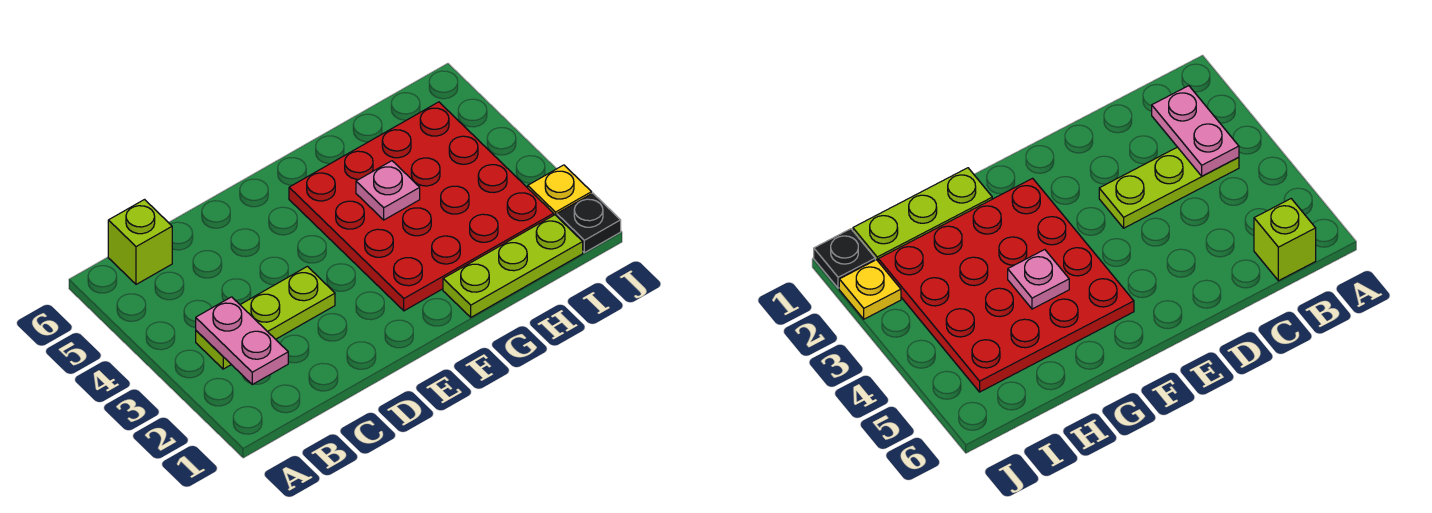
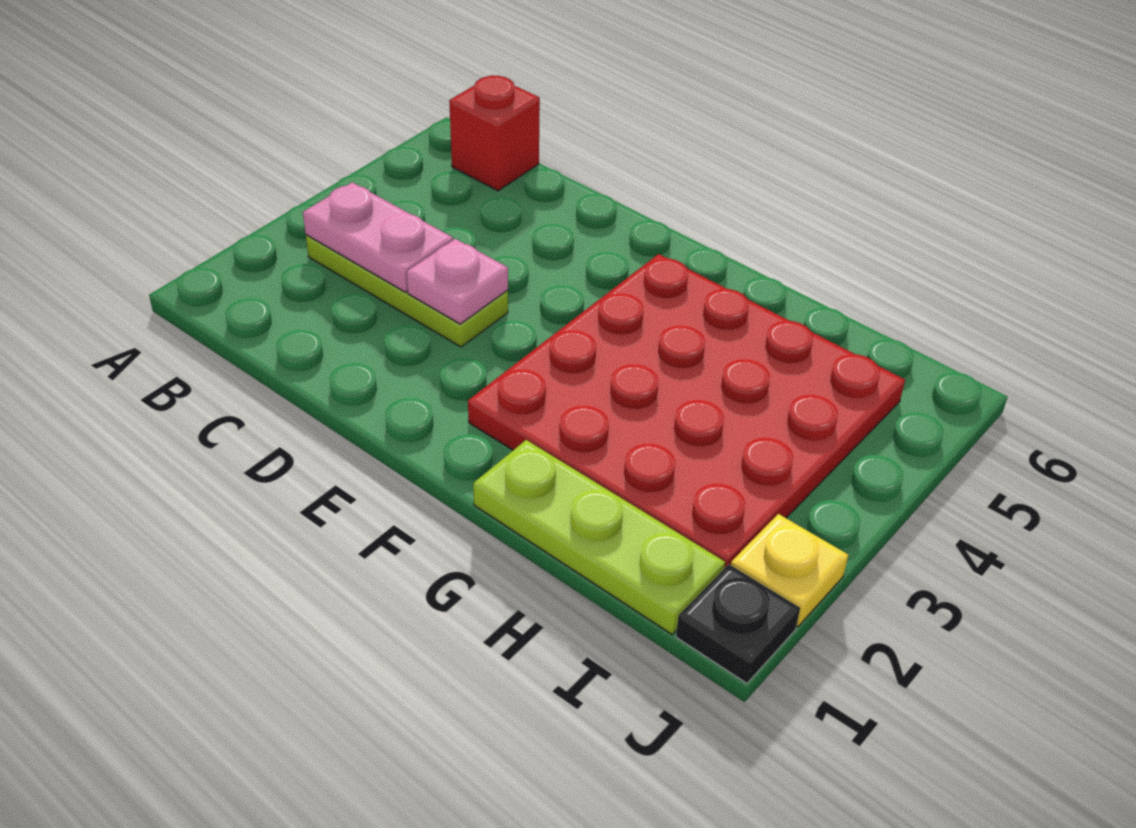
pink plate B2:B3 level 2 -> pink plate B3:C3 level 2
lime brick B6 level 1 -> red brick B6 level 1
pink plate G4 level 2 -> pink plate D3 level 2

